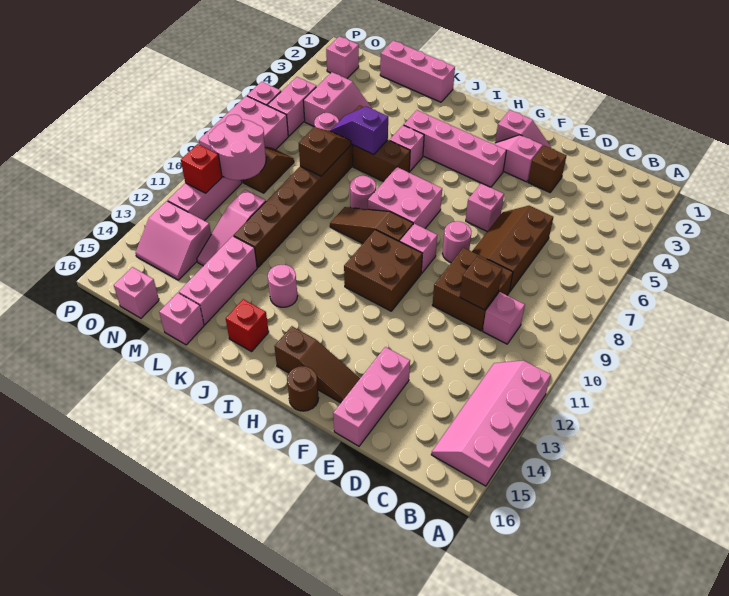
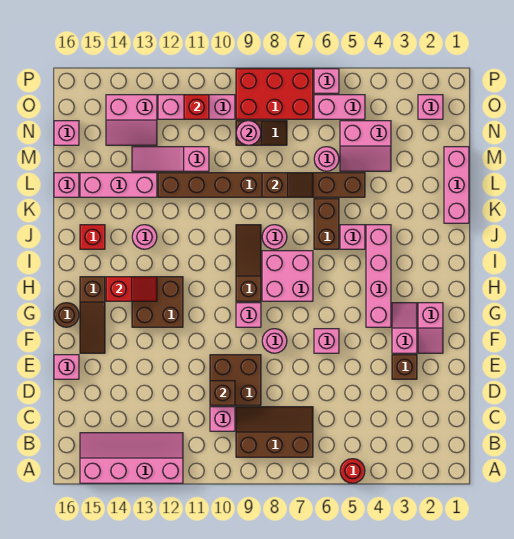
none -> red round brick A5 level 1
brown slope D6:E8 level 1 top D -> brown slope B7:C9 level 1 top B
pink brick E14:E16 level 1 -> pink brick E16 level 1
brown brick G10:H11 level 1 -> brown brick G12:H13 level 1
none -> red slope H13:H14 level 2 top 14
purple slope K6:L6 level 2 top K -> none
pink round brick N9:O10 level 2 -> pink round brick N9 level 2
pink slope N13:O14 level 1 top 13 -> pink slope N13:O14 level 1 top O
pink brick O7:P9 level 1 -> red brick O7:P9 level 1

